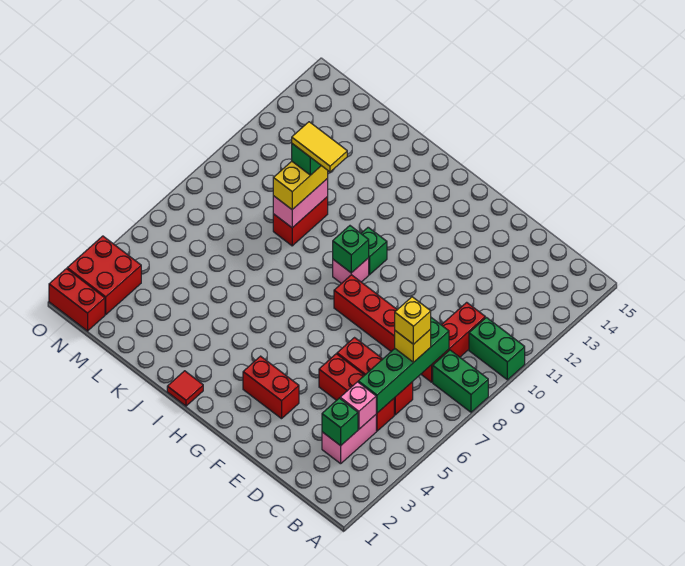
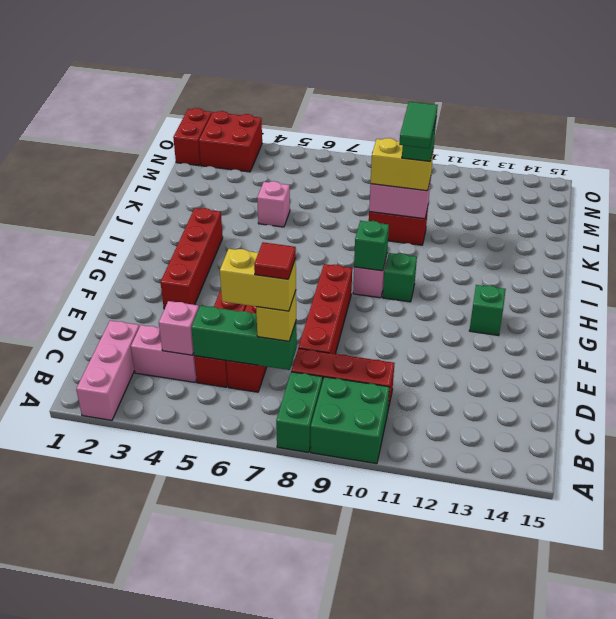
none -> pink brick A2:C2 level 1
green brick A10:B10 level 1 -> green brick A9:B10 level 1
green brick C3 level 2 -> green brick G13 level 1
green brick C5:C8 level 2 -> green brick C5:C7 level 2
yellow brick C7 level 4 -> yellow brick C6:C7 level 4
red brick F3:G3 level 1 -> red brick F3:I3 level 1
red tile I1 level 1 -> red tile C7 level 5
yellow tile J10:K10 level 5 -> green tile J10:K10 level 5
none -> pink brick K5 level 1

